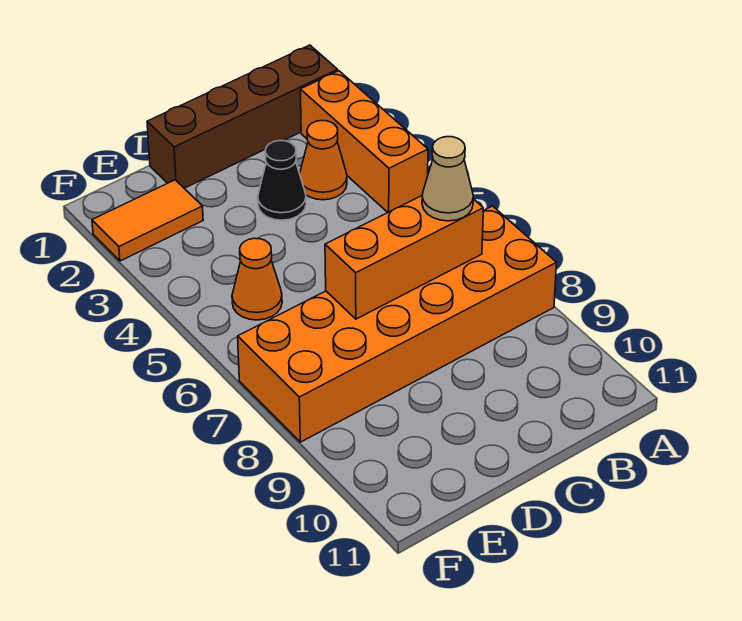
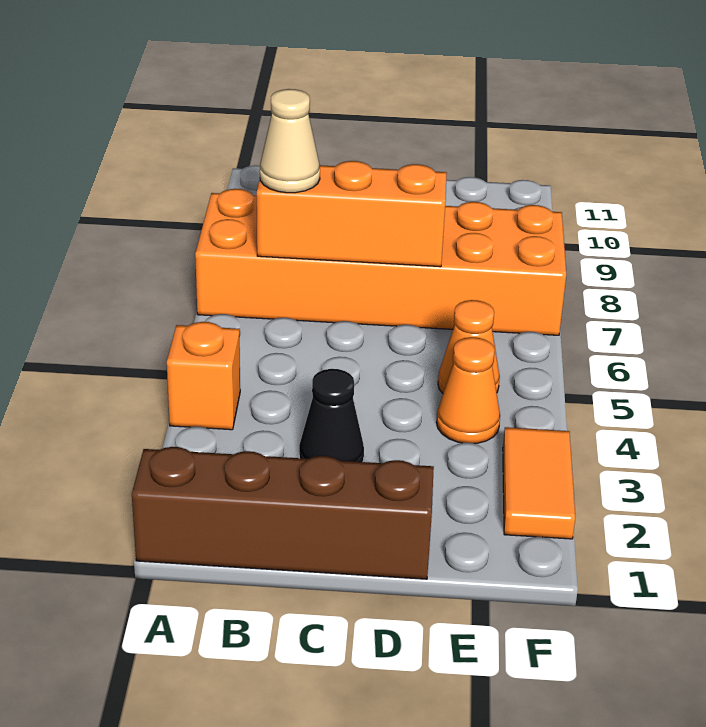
orange brick A2:A4 level 1 -> orange brick A4 level 1
orange cone B3 level 1 -> orange cone E4 level 1
orange tile E2:F2 level 1 -> orange tile F2:F3 level 1

